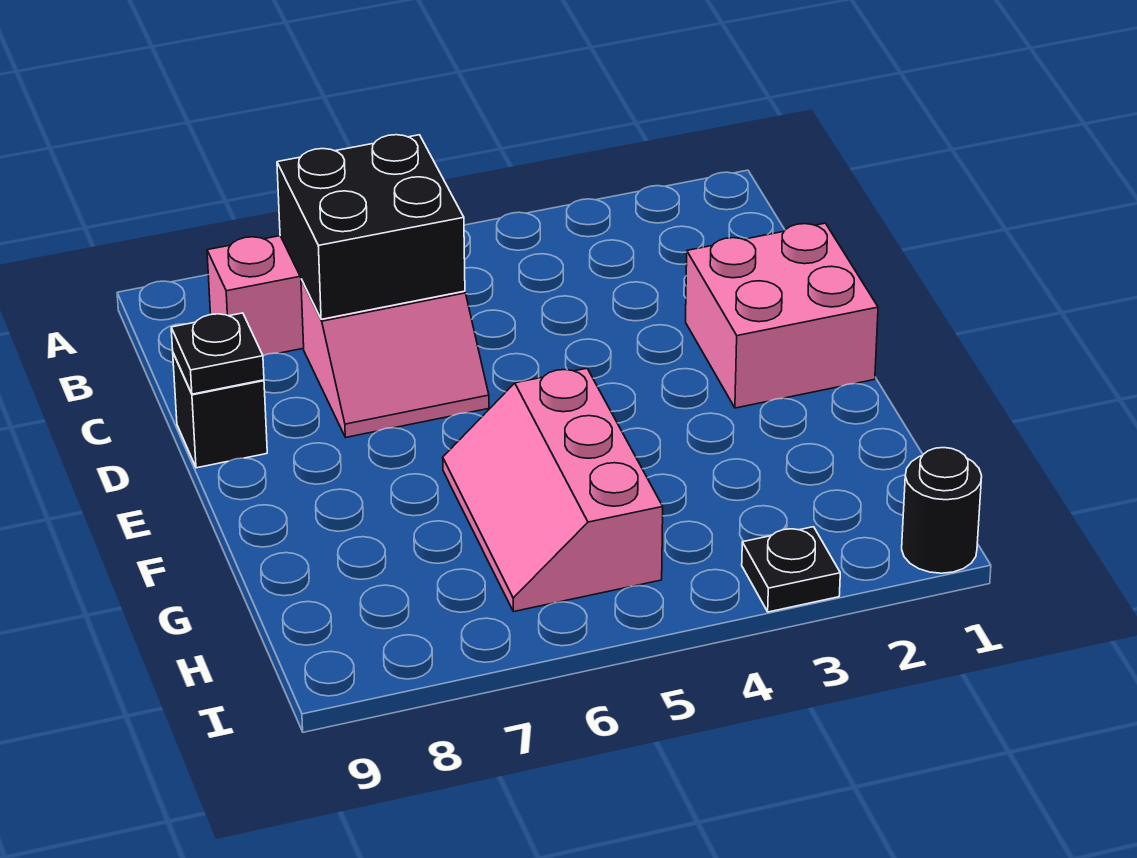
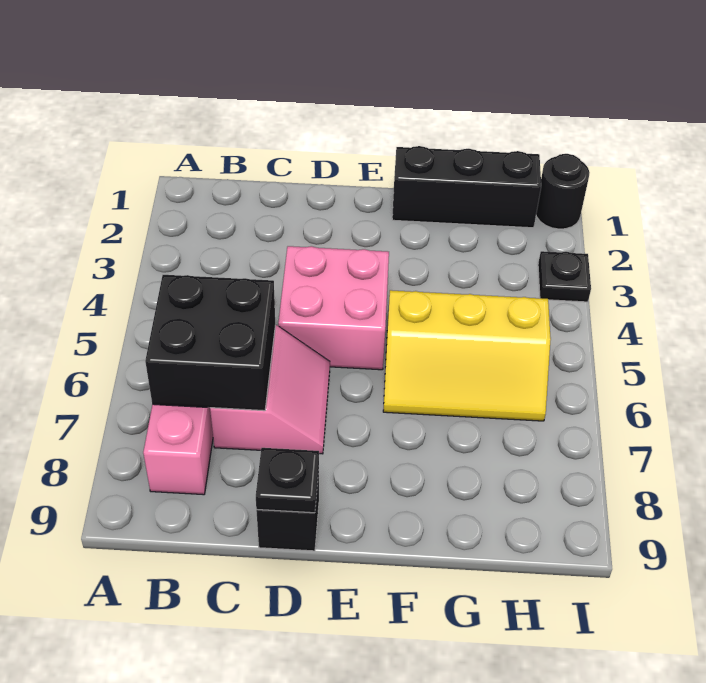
pink brick D1:E2 level 1 -> pink brick D4:E5 level 1
none -> black brick F1:H1 level 1
pink slope F5:H6 level 1 top 5 -> yellow slope F5:H6 level 1 top 5

